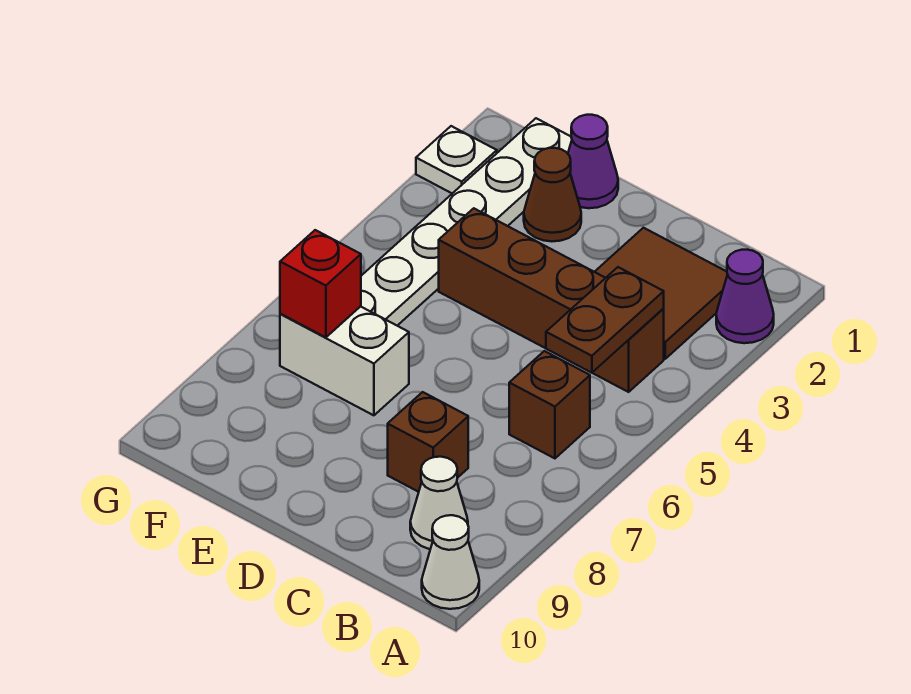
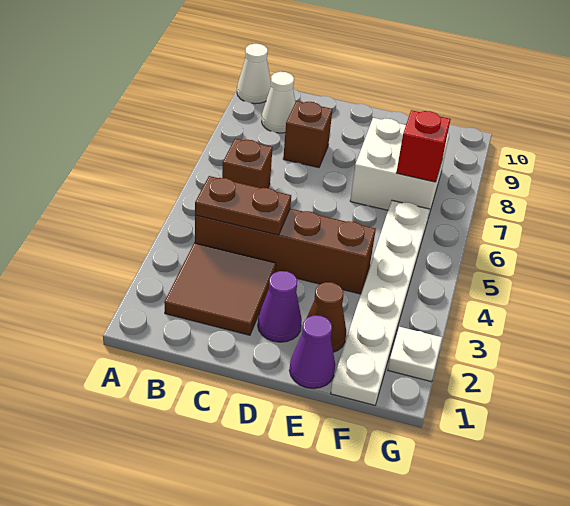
purple cone A2 level 1 -> purple cone D2 level 1
brown plate B4:B5 level 2 -> brown plate B4:C4 level 2
white brick E7:F7 level 1 -> white brick E7:F8 level 1

